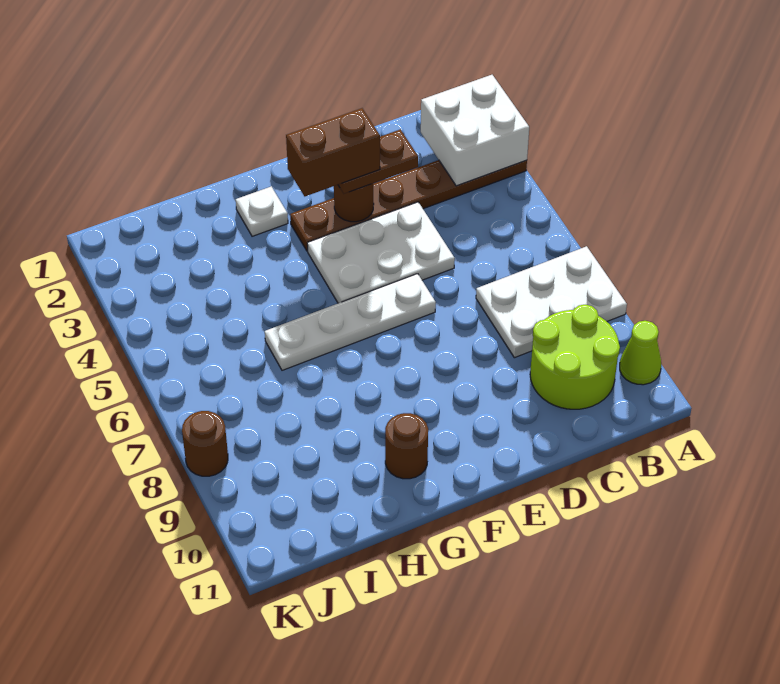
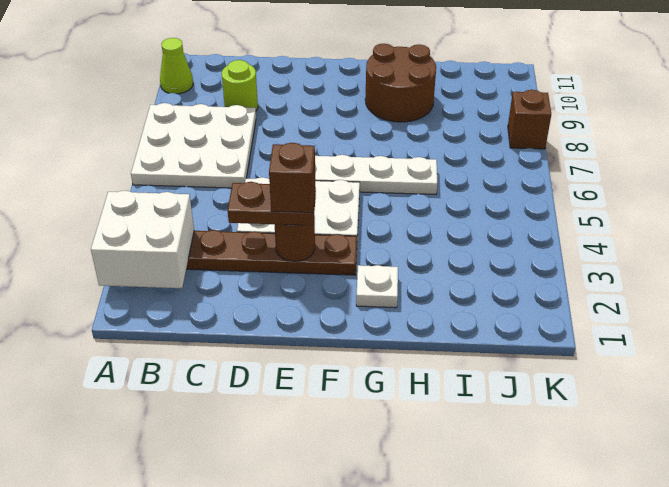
white plate A7:C8 level 1 -> white plate A6:C8 level 1
lime round brick B9:C10 level 1 -> lime round brick C9 level 1
brown brick E3:F3 level 4 -> brown brick E3 level 4
brown round brick G10 level 1 -> brown round brick G9:H10 level 1
brown round brick K8 level 1 -> brown brick K8 level 1

